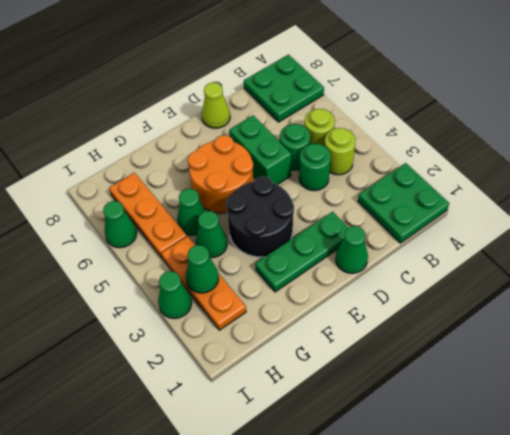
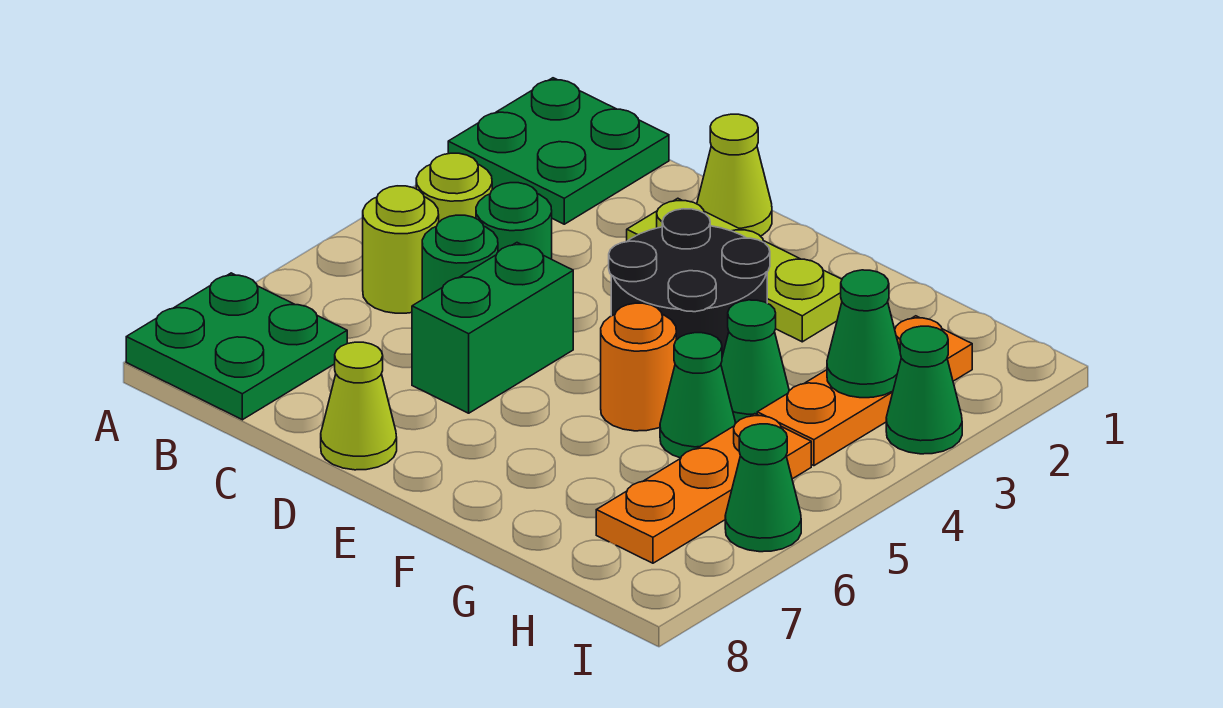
green cone D1 level 1 -> lime cone D1 level 1
green plate D2:F2 level 1 -> lime plate D2:F2 level 1
orange round brick E5:F6 level 1 -> orange round brick F5 level 1

